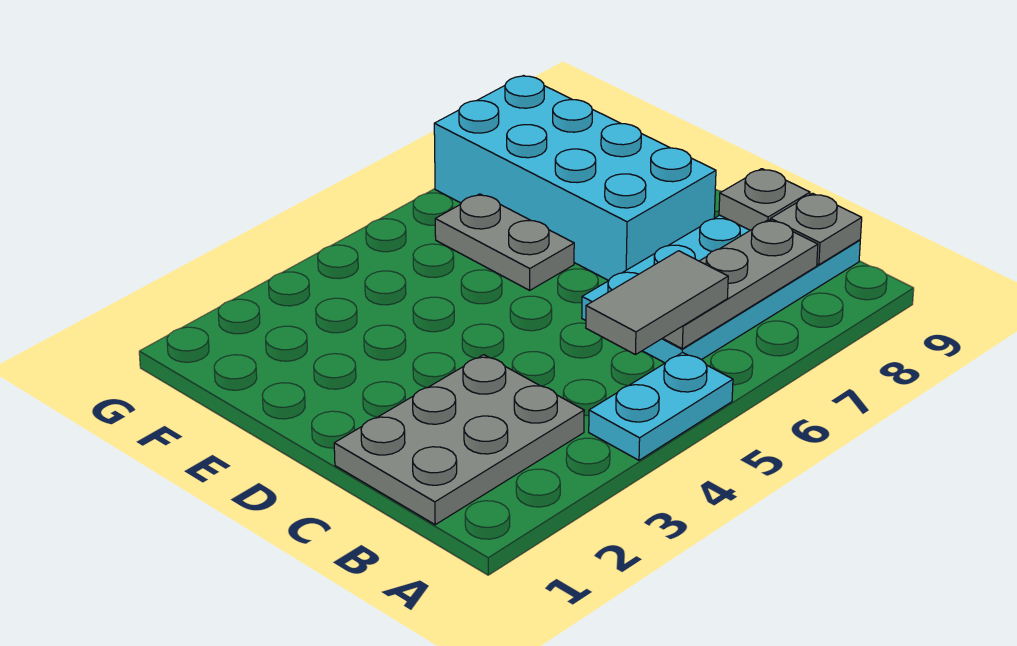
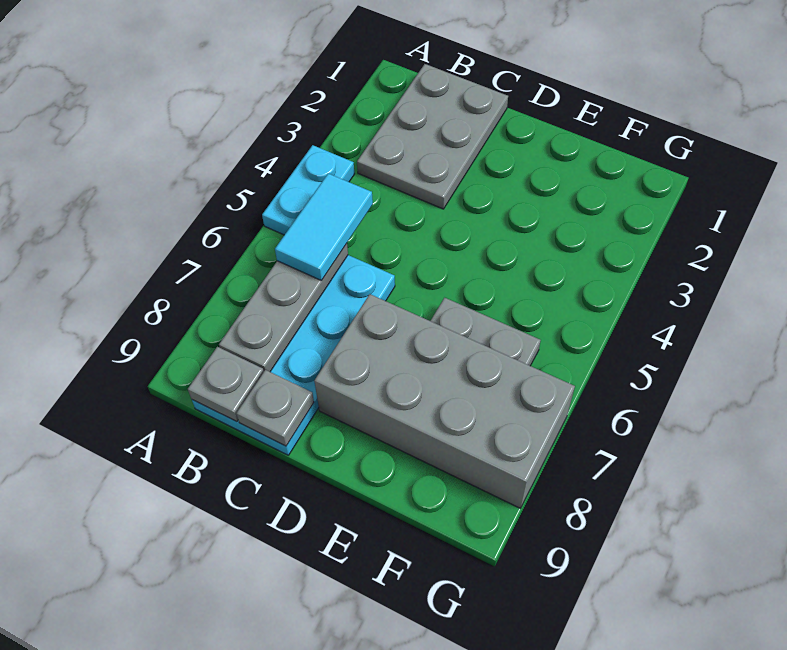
grey tile B5:B6 level 3 -> cyan tile B5:B6 level 3
cyan brick D7:G8 level 1 -> grey brick D7:G8 level 1

